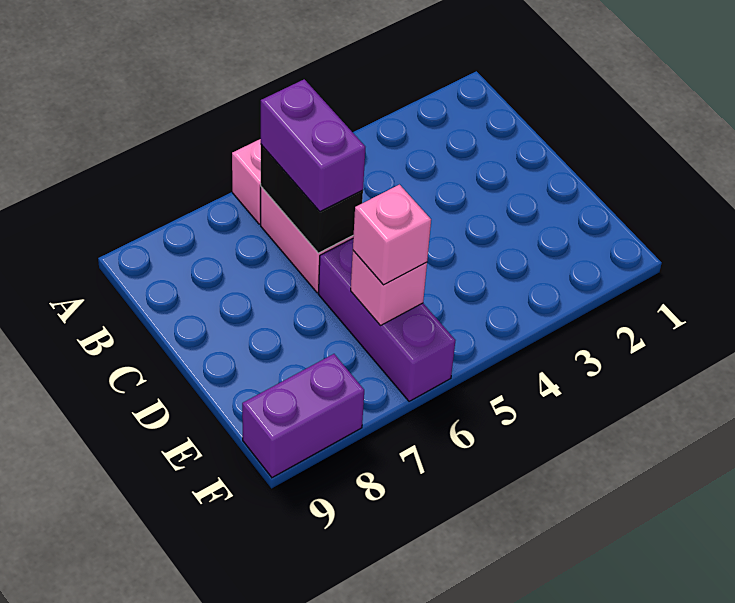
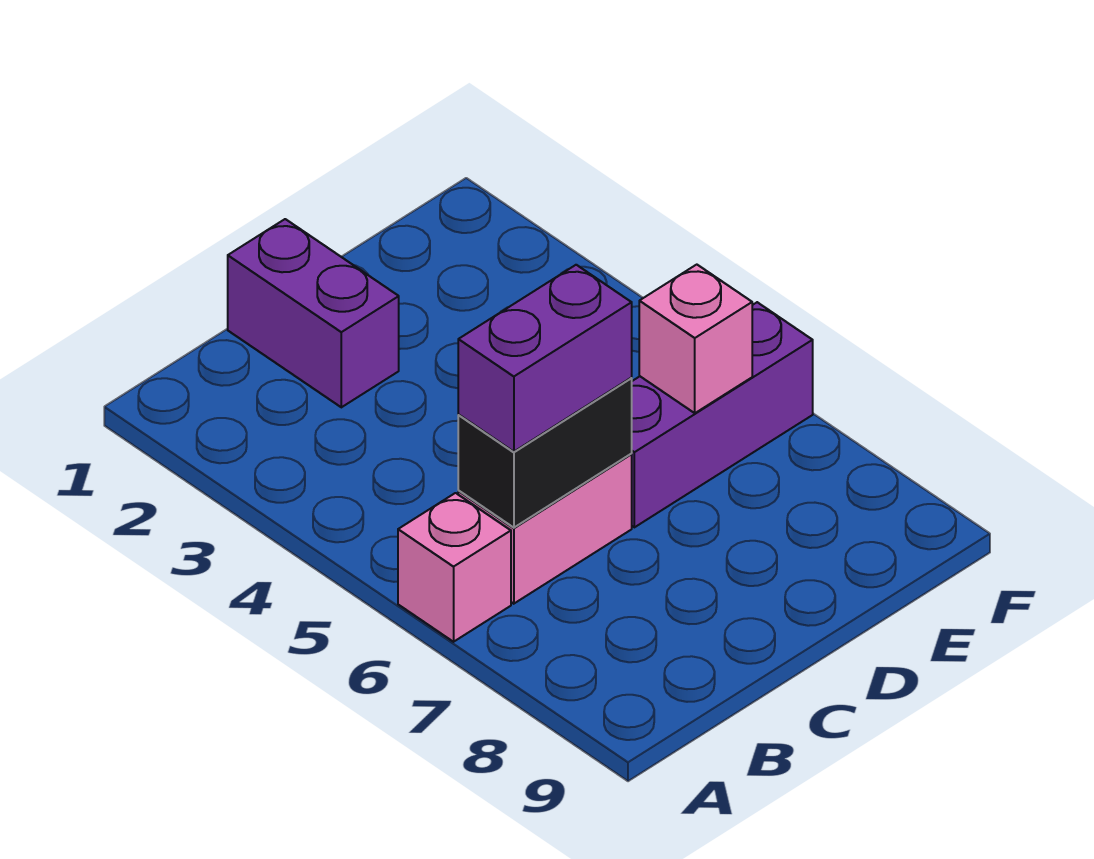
pink brick E6 level 3 -> none
purple brick F8:F9 level 1 -> purple brick C1:C2 level 1

